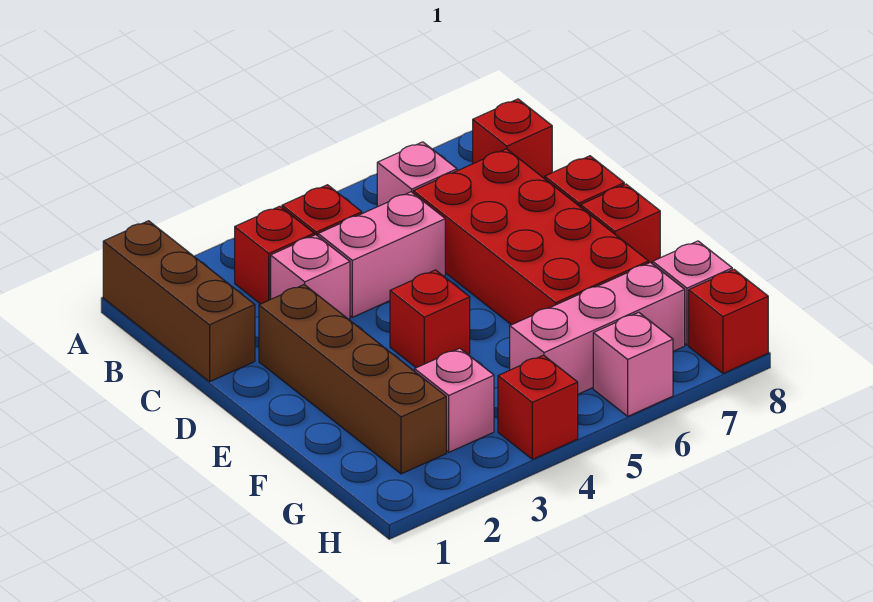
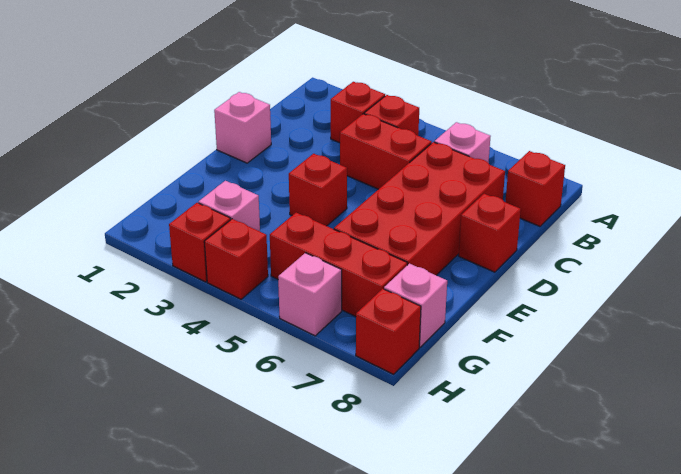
brown brick A1:C1 level 1 -> none
pink brick C3 level 1 -> pink brick D1 level 1
pink brick C4:C5 level 1 -> red brick C4:C5 level 1
brown brick D2:G2 level 1 -> none
red brick E8 level 1 -> red brick H3 level 1
pink brick G5:G7 level 1 -> red brick G5:G7 level 1

